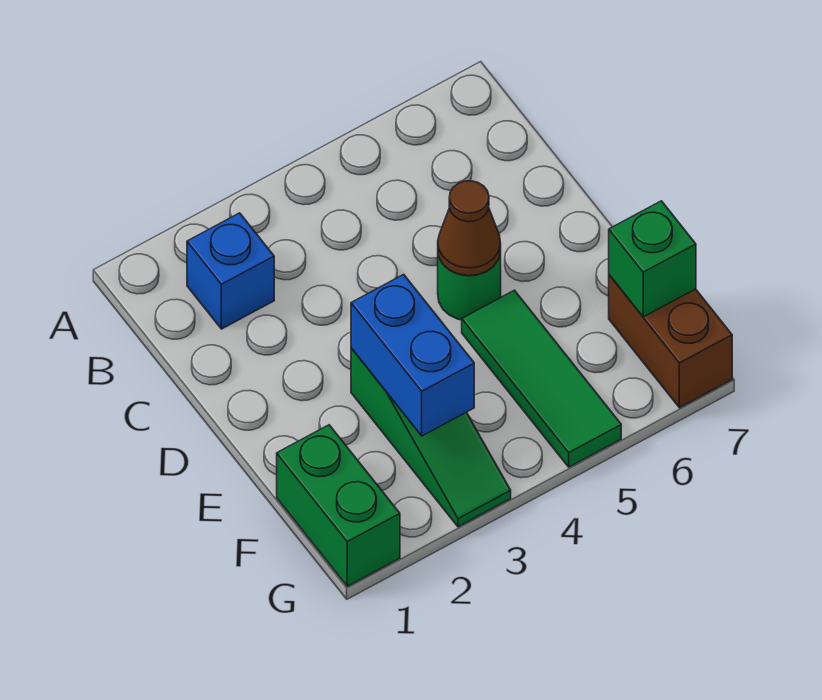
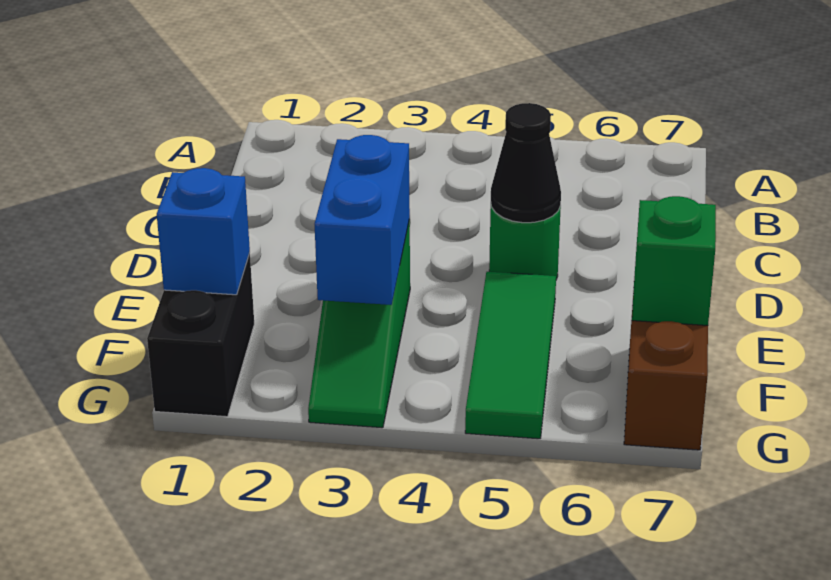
blue brick B2 level 1 -> blue brick F1 level 2
brown cone D5 level 2 -> black cone D5 level 2
green brick F1:G1 level 1 -> black brick F1:G1 level 1

